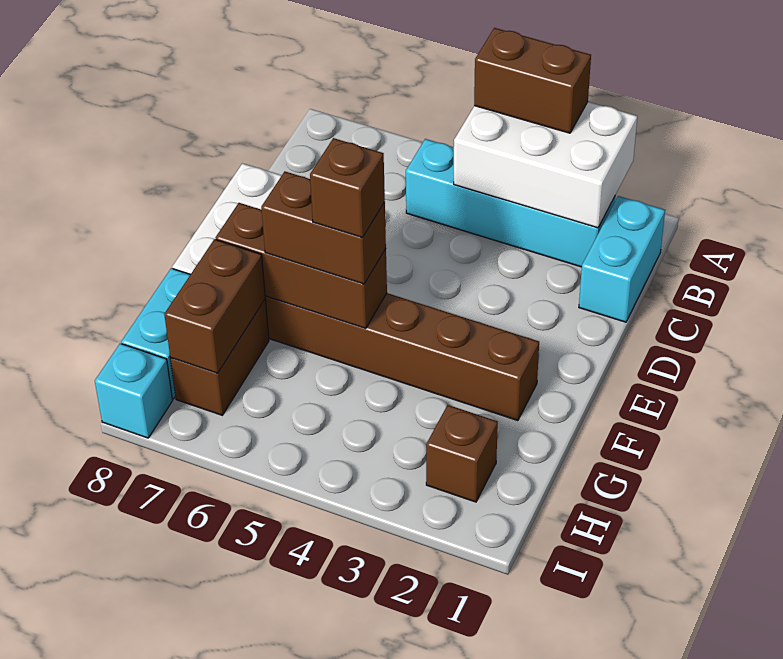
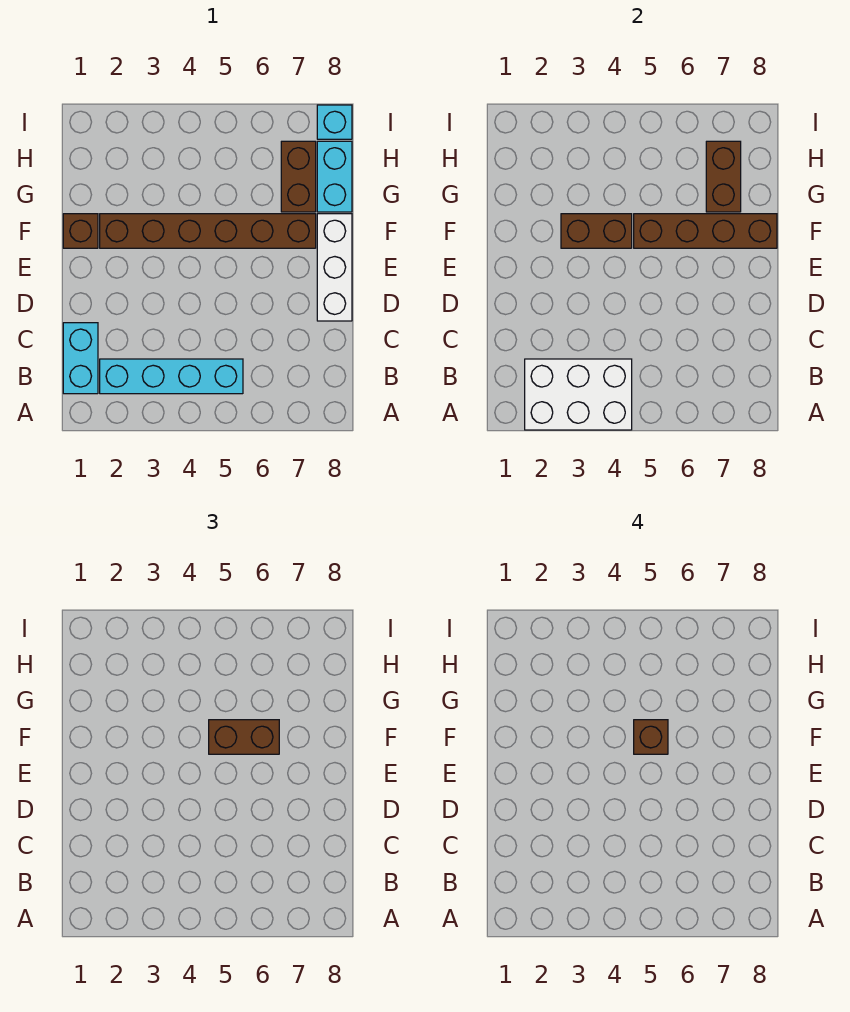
brown brick A3:A4 level 3 -> brown brick F3:F4 level 2
brown brick F5:F7 level 2 -> brown brick F5:F8 level 2
brown brick H2 level 1 -> brown brick F1 level 1

